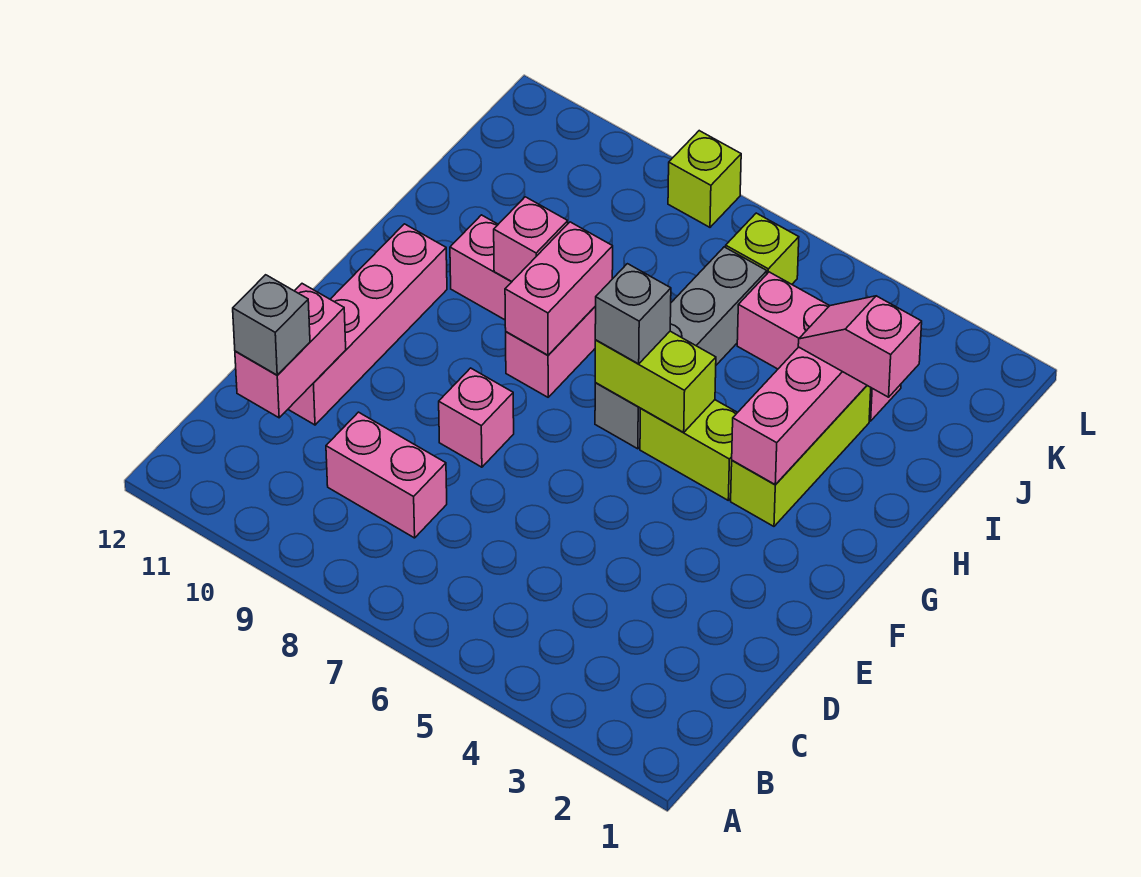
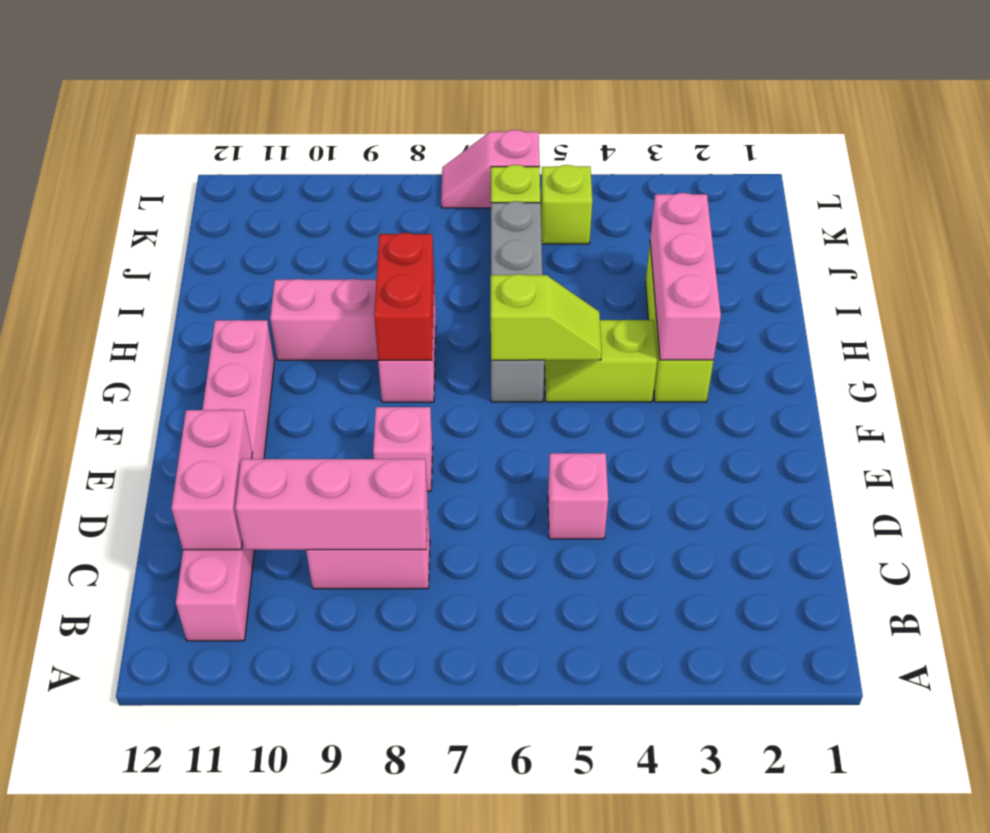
grey brick C11 level 3 -> none
pink brick D11:G11 level 1 -> pink brick B11:G11 level 1
lime brick G4:G5 level 1 -> lime slope G4:G5 level 1 top 4
lime brick G5:G6 level 2 -> lime slope G5:G6 level 2 top 6
grey brick G6 level 3 -> none
pink brick G8:H8 level 2 -> red brick G8:H8 level 2
pink brick H9 level 2 -> pink brick D5 level 1
pink slope I2:I3 level 3 top 2 -> pink slope L6:L7 level 1 top 6
pink brick J3:J5 level 1 -> pink brick C8:C10 level 2
lime brick L8 level 1 -> lime brick K5 level 1

